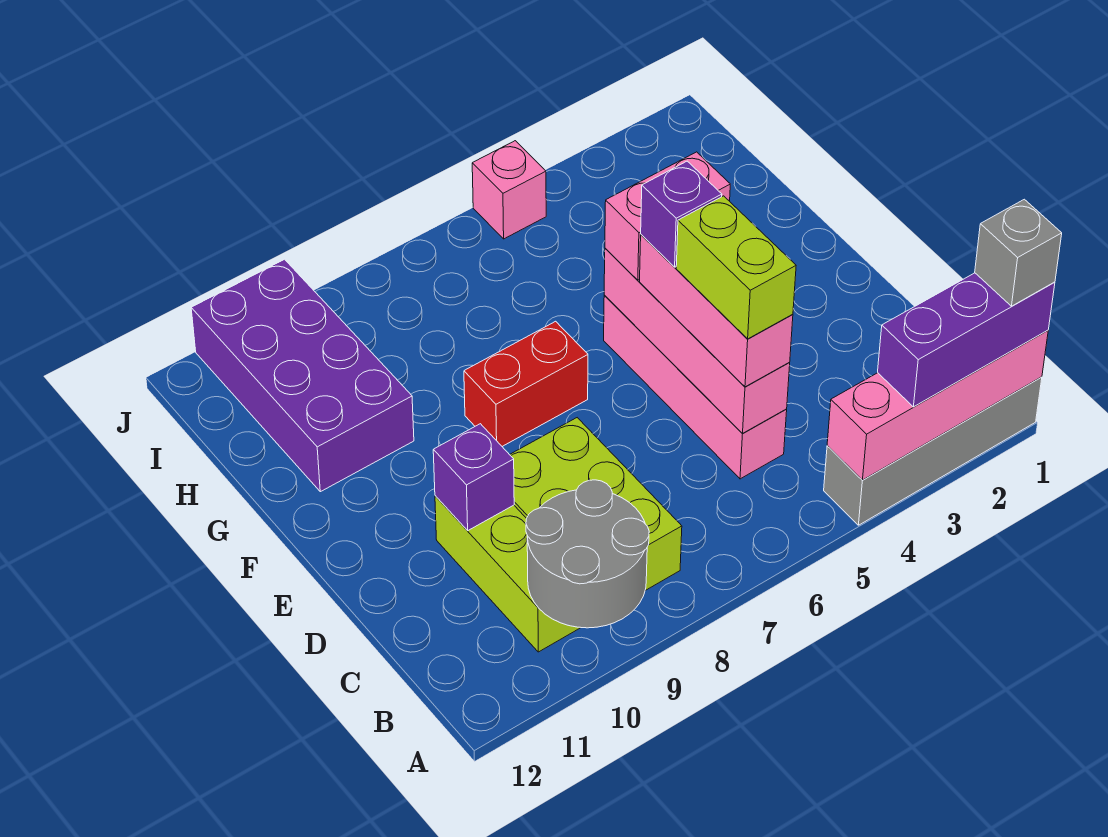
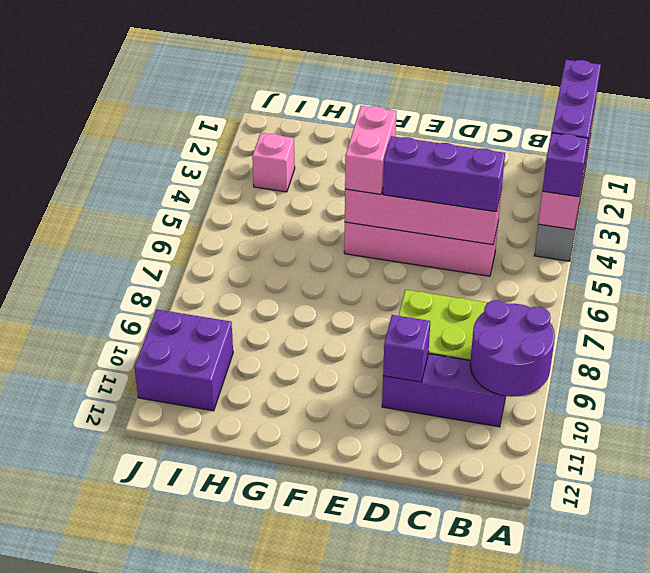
grey brick A1 level 4 -> none
grey round brick A9:B10 level 2 -> purple round brick A9:B10 level 2
lime brick B10:D10 level 1 -> purple brick B10:D10 level 1
pink brick C5:E5 level 3 -> purple brick C5:E5 level 3
lime brick C5:D5 level 4 -> none
purple brick E5 level 4 -> purple brick A4 level 3
red brick F7:F8 level 1 -> none
purple brick G10:J11 level 1 -> purple brick I10:J11 level 1
pink brick J5 level 1 -> pink brick I3 level 1

